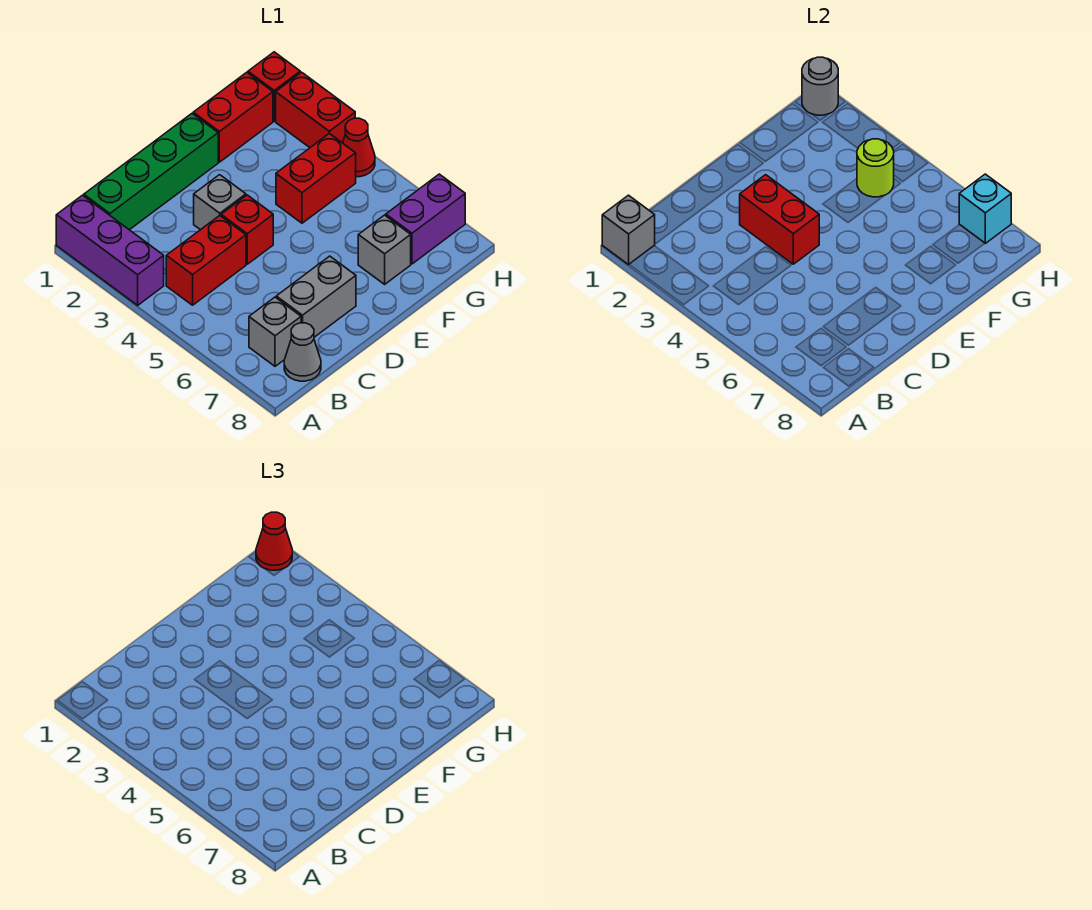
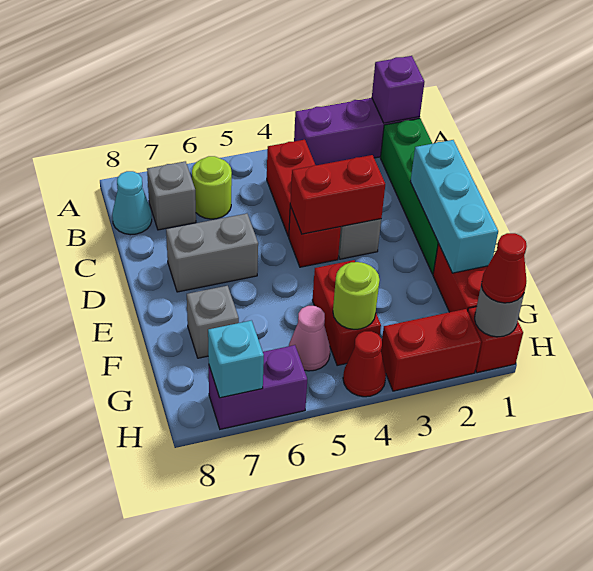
grey brick A1 level 2 -> purple brick A1 level 2
none -> lime round brick B6 level 1
grey cone B8 level 1 -> cyan cone B8 level 1
grey brick C7:D7 level 1 -> grey brick D6:D7 level 1
none -> cyan brick D1:F1 level 2
none -> pink cone G5 level 1
purple brick G7:H7 level 1 -> purple brick H6:H7 level 1

